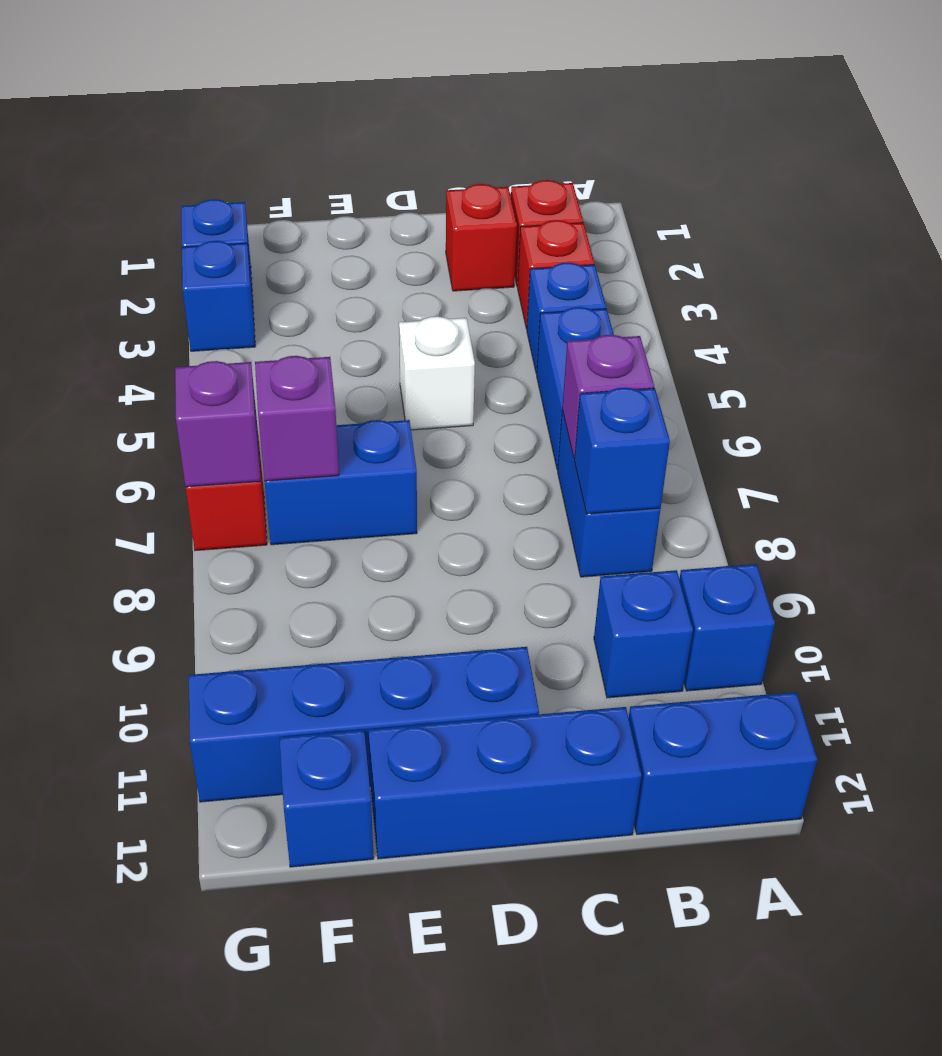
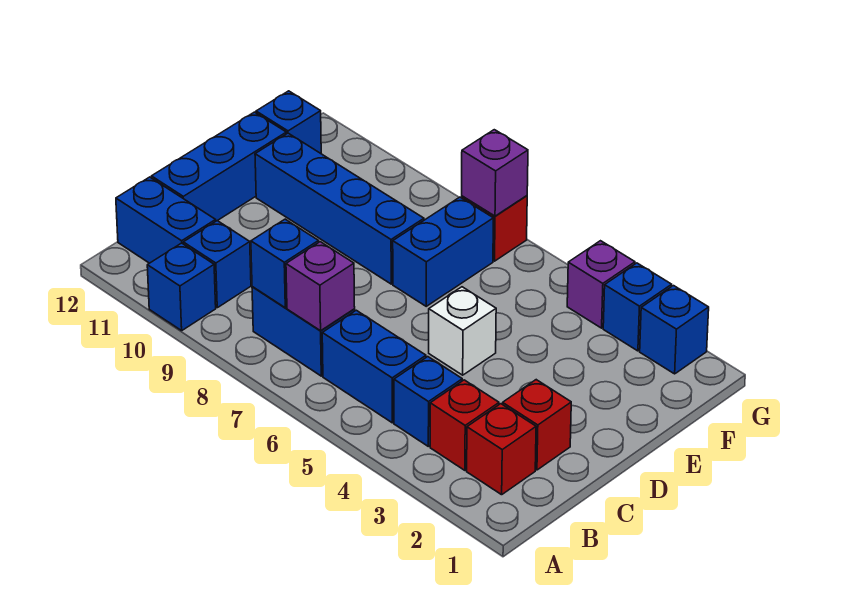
blue brick A12:B12 level 1 -> blue brick B11:B12 level 1
blue brick D11:G11 level 1 -> blue brick E8:E11 level 1
purple brick F7 level 2 -> purple brick G4 level 1

